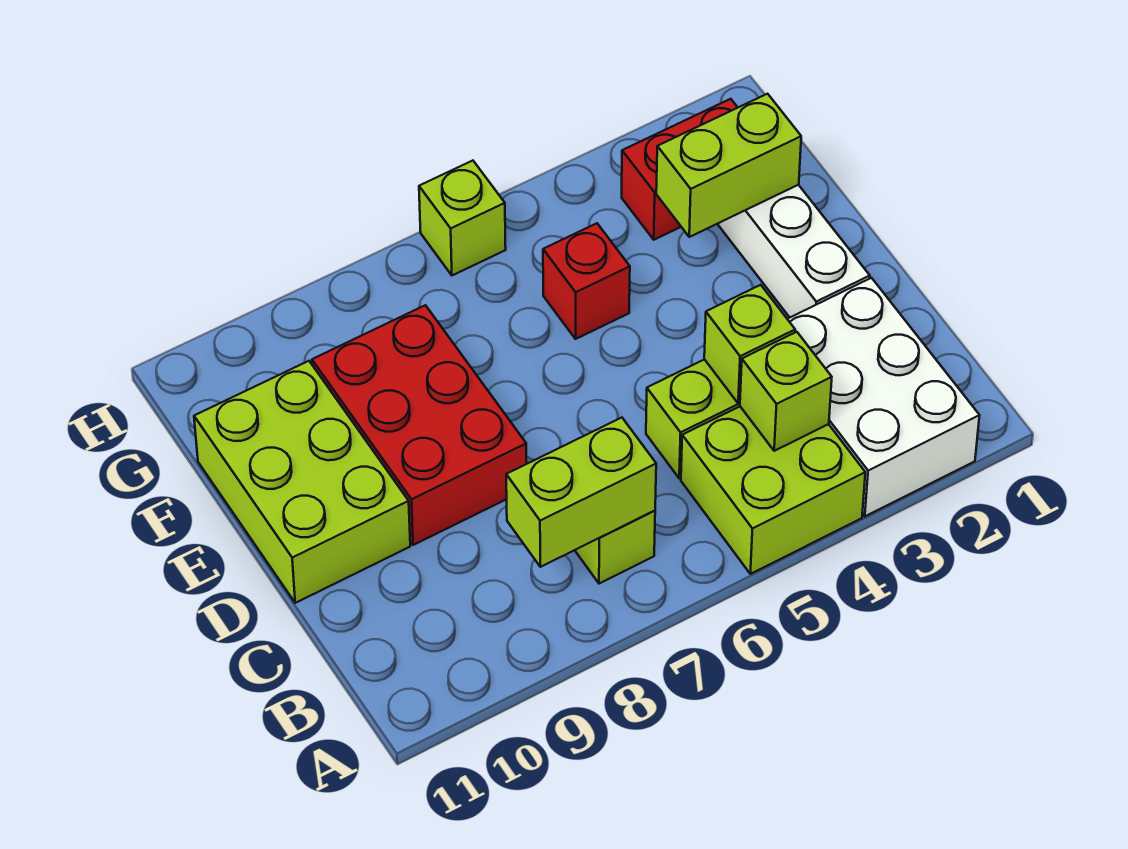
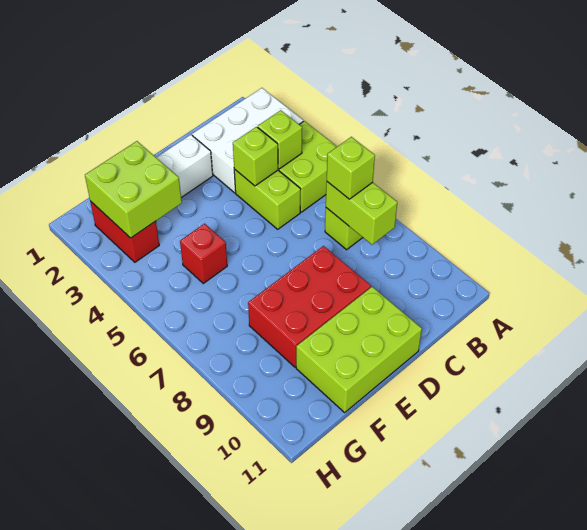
lime brick F2:F3 level 2 -> lime brick F2:G3 level 2
lime brick H6 level 1 -> lime brick B7 level 3

